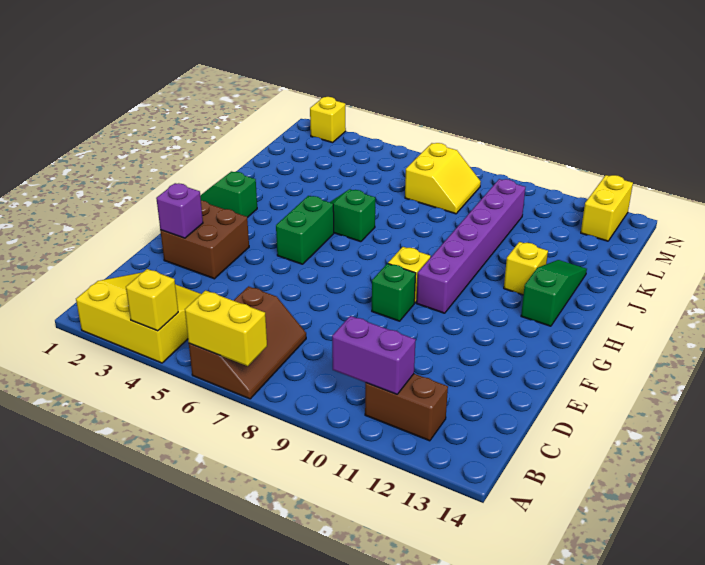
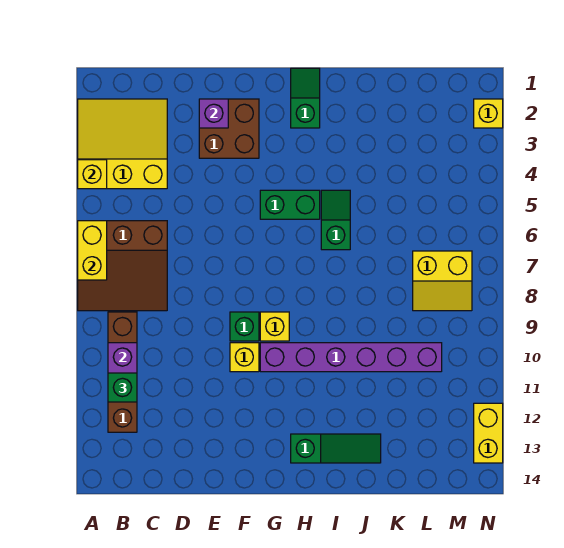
yellow slope A2:C4 level 1 top A -> yellow slope A2:C4 level 1 top 4
brown slope A6:C7 level 1 top 6 -> brown slope A6:C8 level 1 top 6
brown brick B11:B12 level 1 -> brown brick B9:B12 level 1
none -> green brick B11 level 3
yellow brick I12 level 1 -> yellow brick F10 level 1
yellow brick M13:N13 level 1 -> yellow brick N12:N13 level 1

